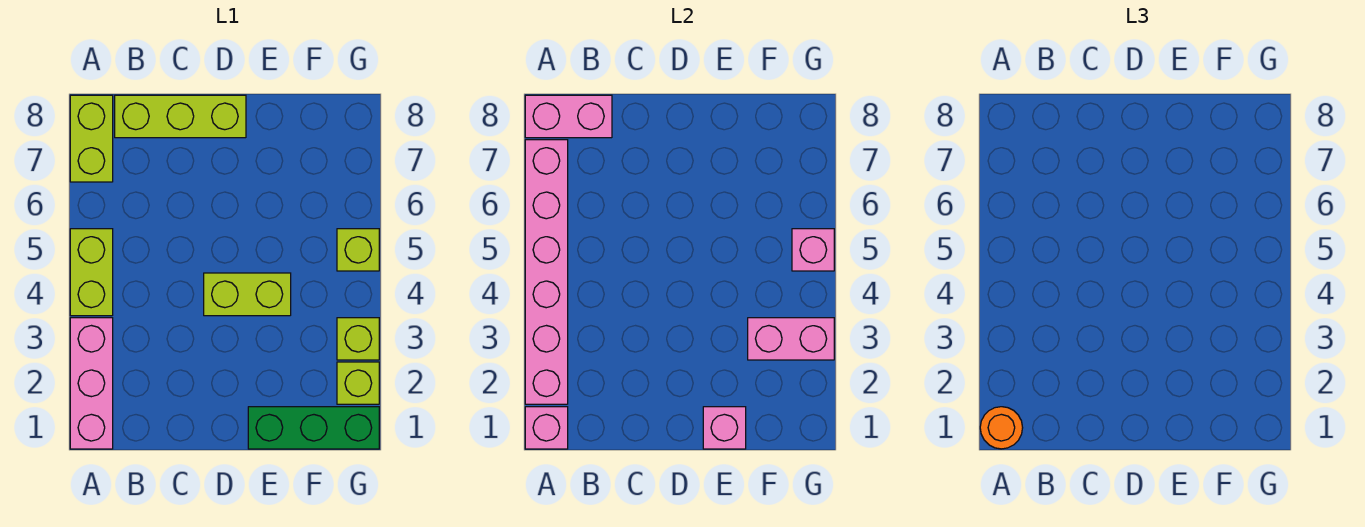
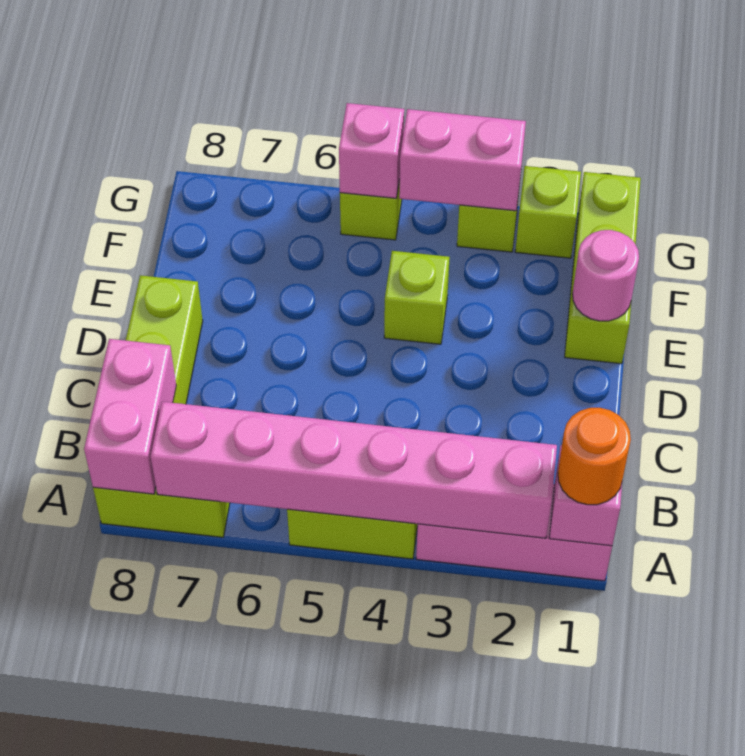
lime brick D4:E4 level 1 -> lime brick E4 level 1
green brick E1:G1 level 1 -> lime brick E1:G1 level 1
pink brick E1 level 2 -> pink round brick E1 level 2
pink brick F3:G3 level 2 -> pink brick G3:G4 level 2

